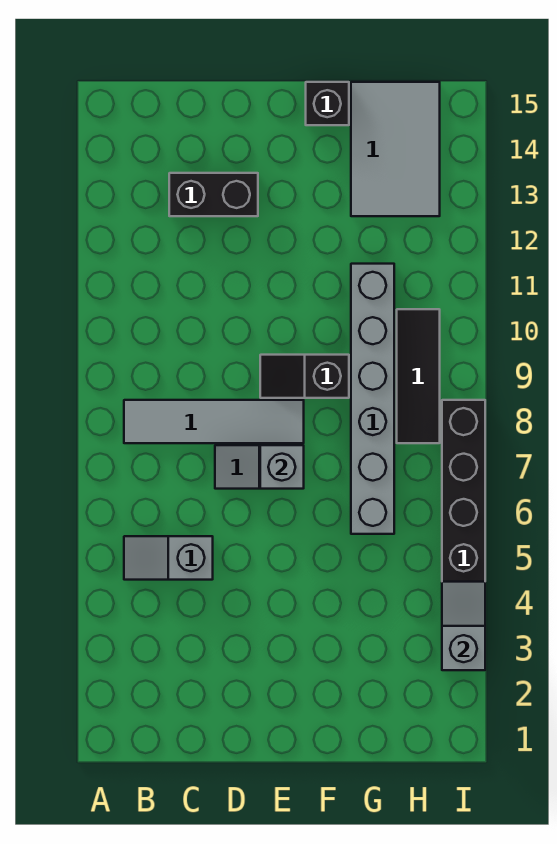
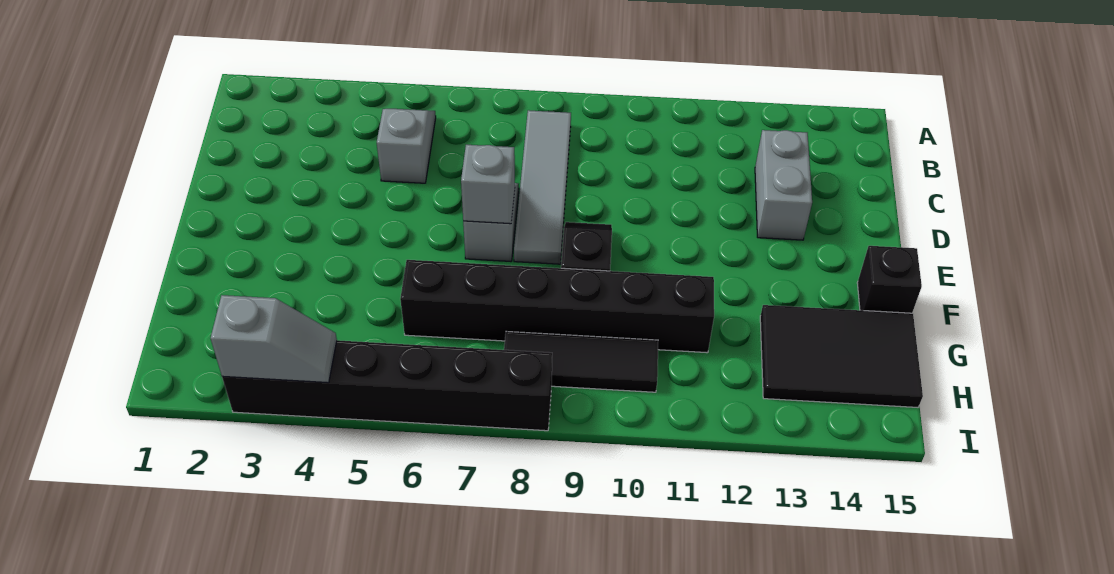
black brick C13:D13 level 1 -> grey brick C13:D13 level 1
grey brick G6:G11 level 1 -> black brick G6:G11 level 1
grey tile G13:H15 level 1 -> black tile G13:H15 level 1

